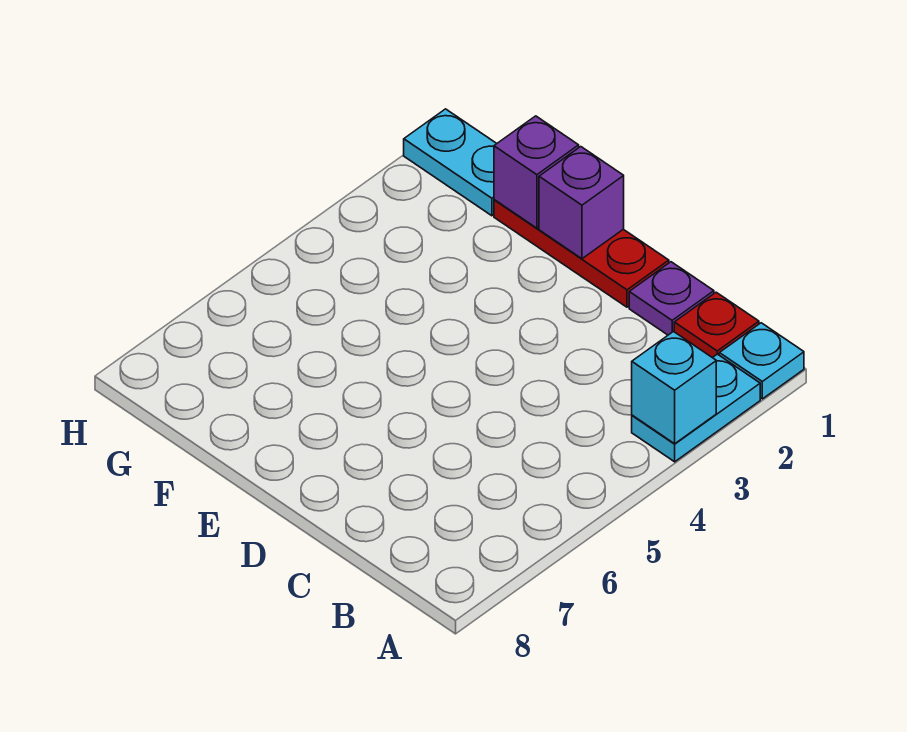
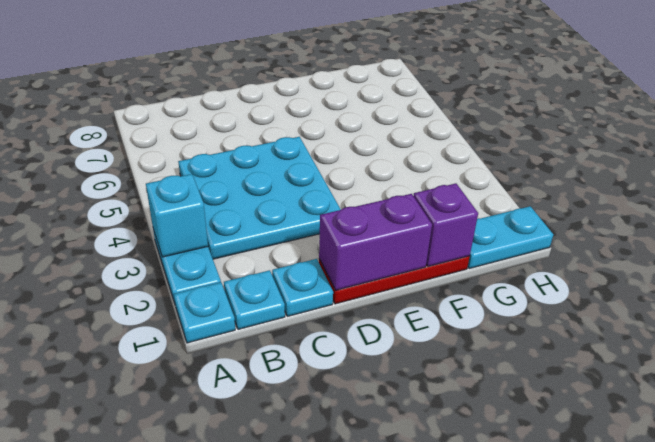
red plate B1 level 1 -> cyan plate B1 level 1
none -> cyan plate B3:D5 level 1
purple plate C1 level 1 -> cyan plate C1 level 1
purple brick E1 level 2 -> purple brick D1:E1 level 2

